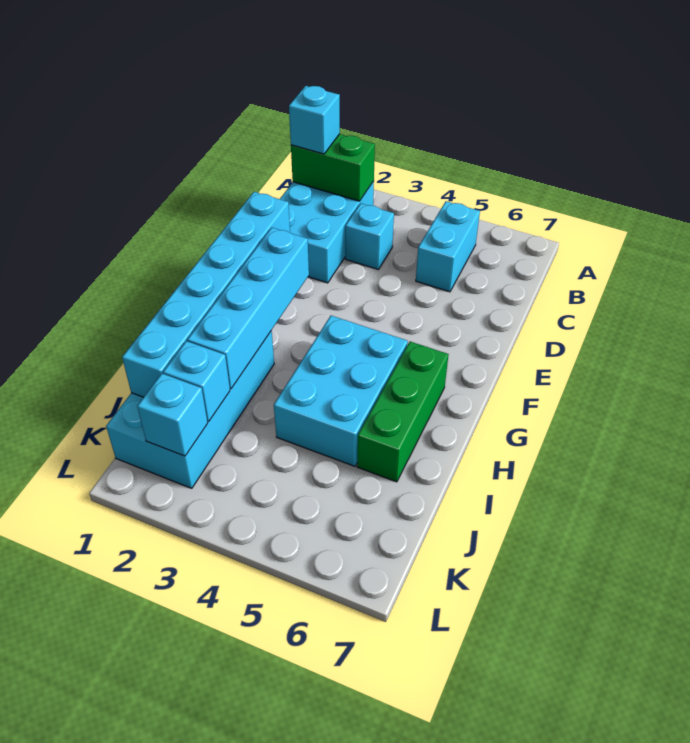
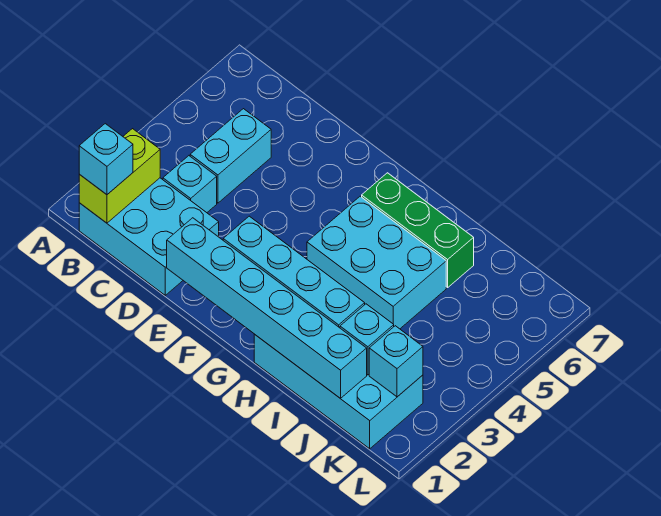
green brick B1:B2 level 2 -> lime brick B1:B2 level 2
cyan brick B5:C5 level 1 -> cyan brick C4:C5 level 1

